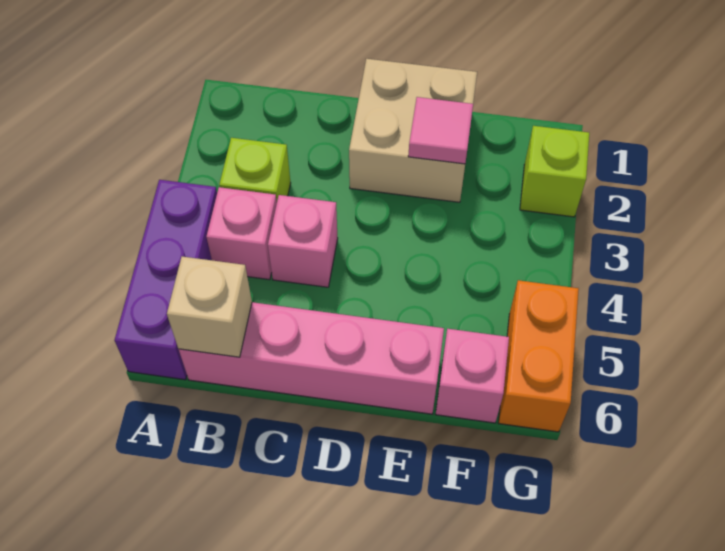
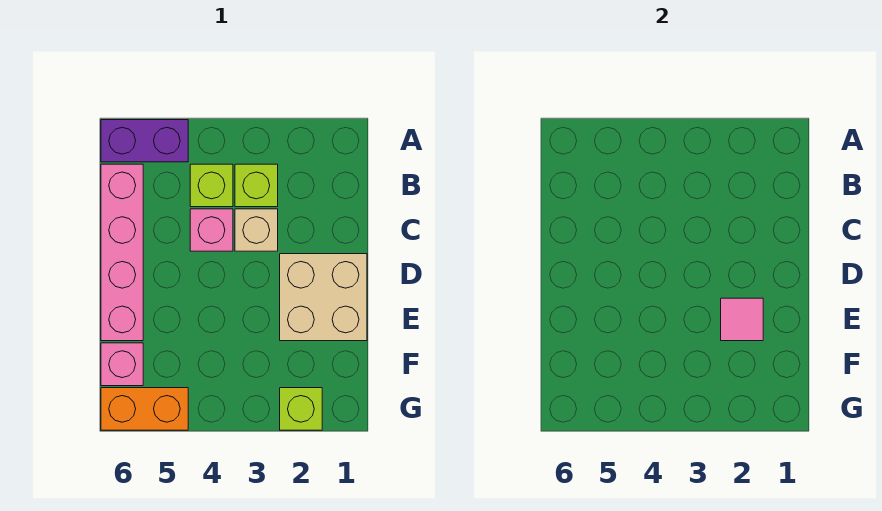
purple brick A4:A6 level 1 -> purple brick A5:A6 level 1
pink brick B4 level 1 -> lime brick B4 level 1
tan brick B6 level 2 -> tan brick C3 level 1

